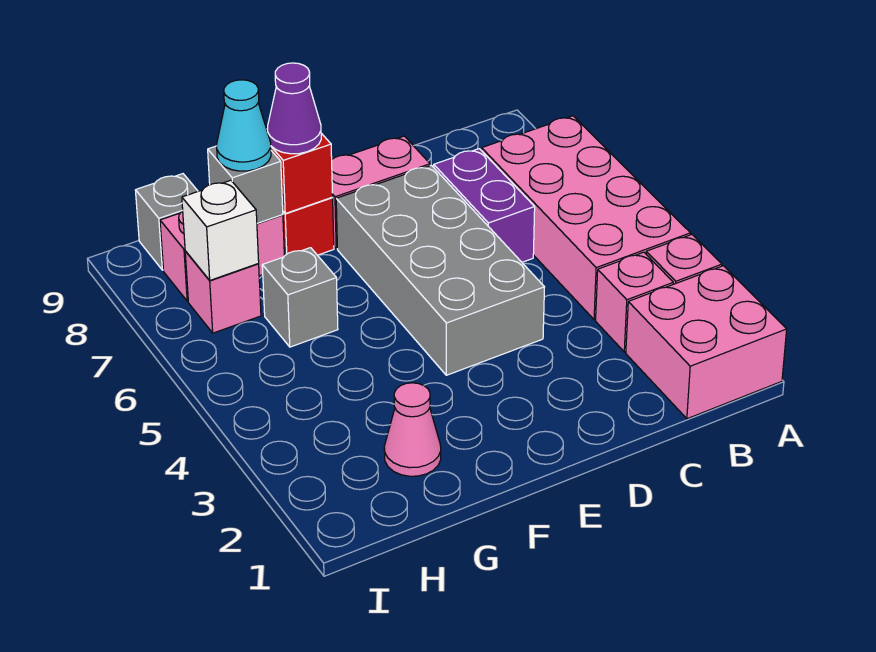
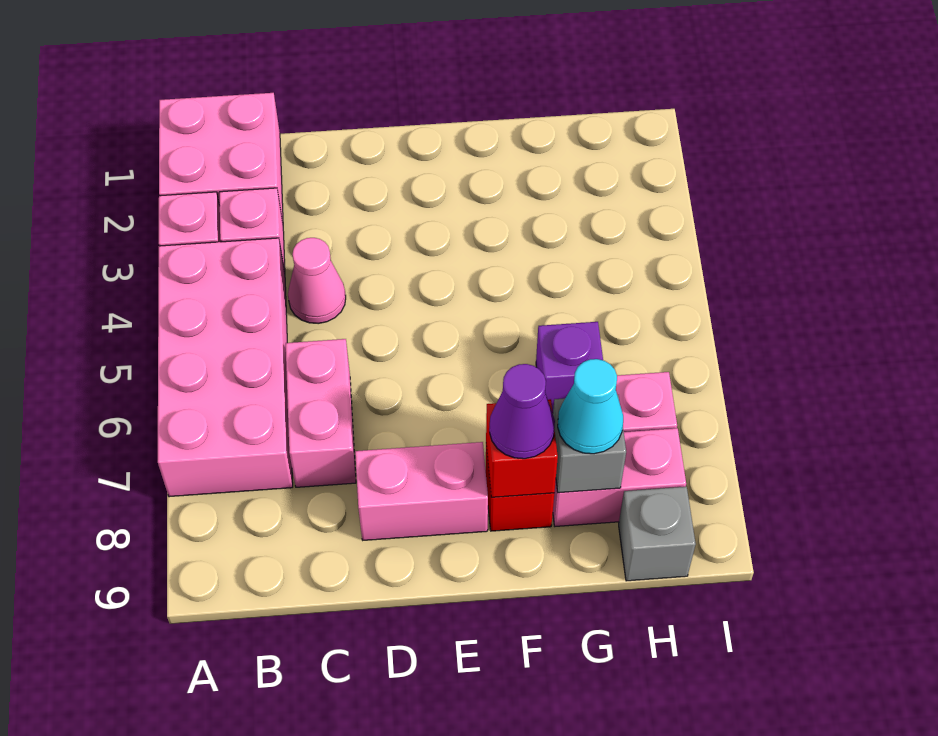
purple brick C6:C7 level 1 -> pink brick C6:C7 level 1
grey brick D4:E7 level 1 -> none
pink cone G2 level 1 -> pink cone C4 level 1
grey brick G6 level 1 -> purple brick G6 level 1
white brick H7 level 2 -> none

